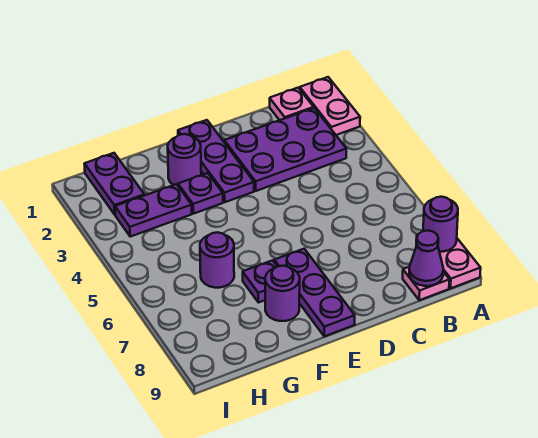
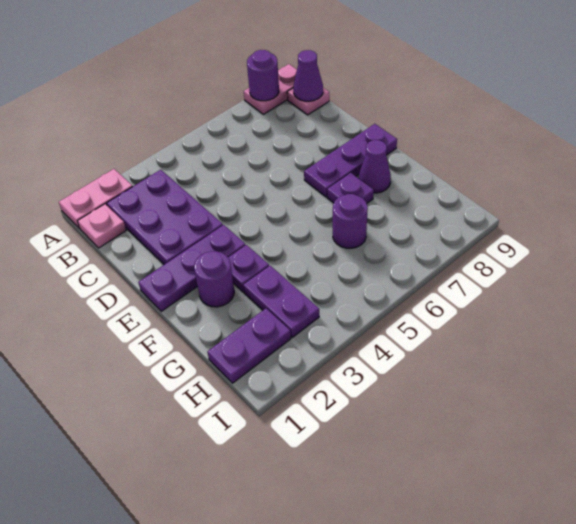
purple round brick F8 level 1 -> purple cone F8 level 1

